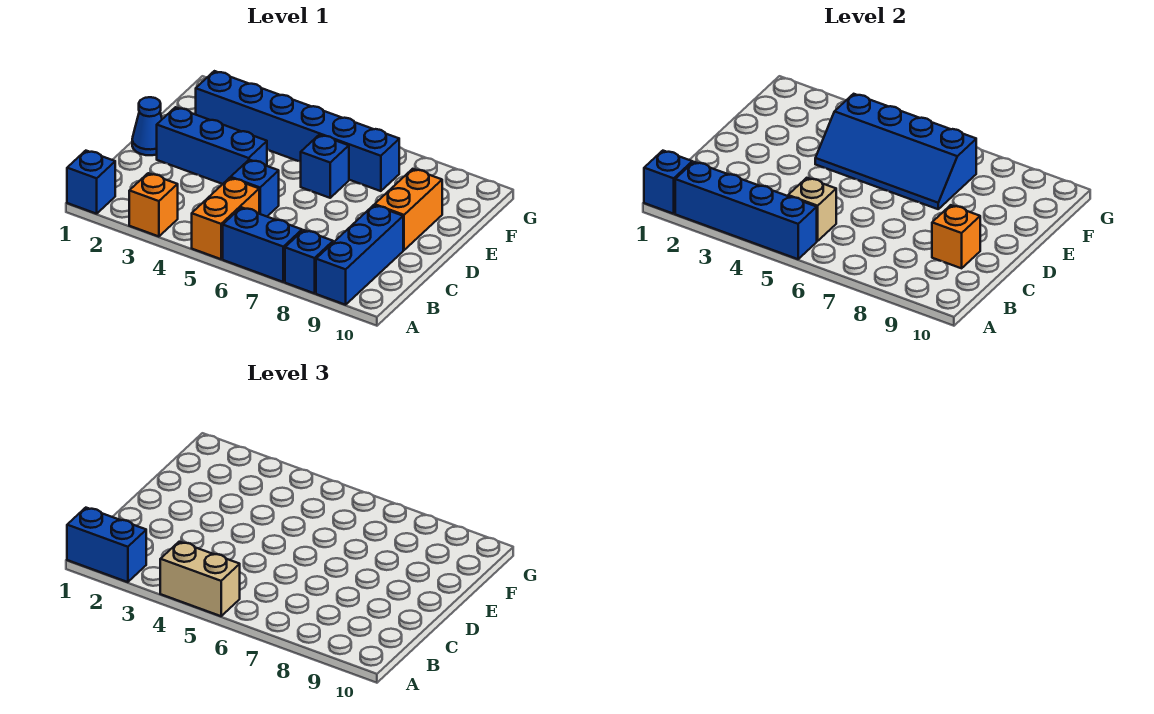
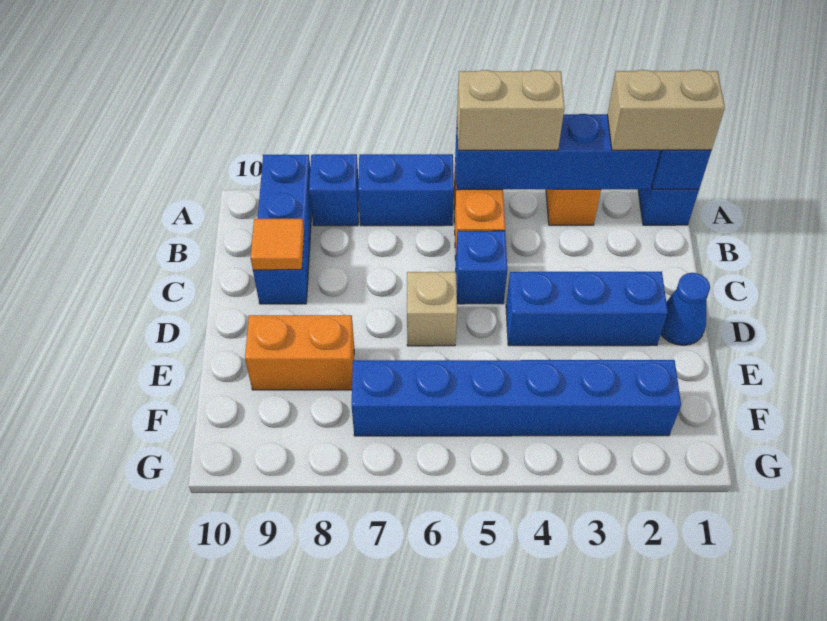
blue brick A1:A2 level 3 -> tan brick A1:A2 level 3
tan brick B5 level 2 -> tan brick D6 level 1
orange brick C9 level 2 -> orange tile C9 level 2
orange brick D9:E9 level 1 -> orange brick E8:E9 level 1
blue slope E4:F7 level 2 top F -> none
blue brick E6 level 1 -> none

